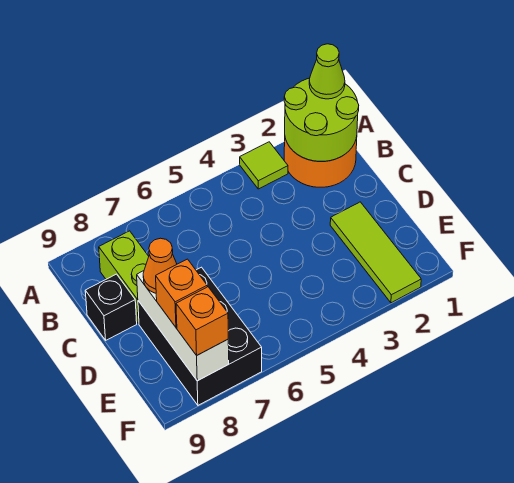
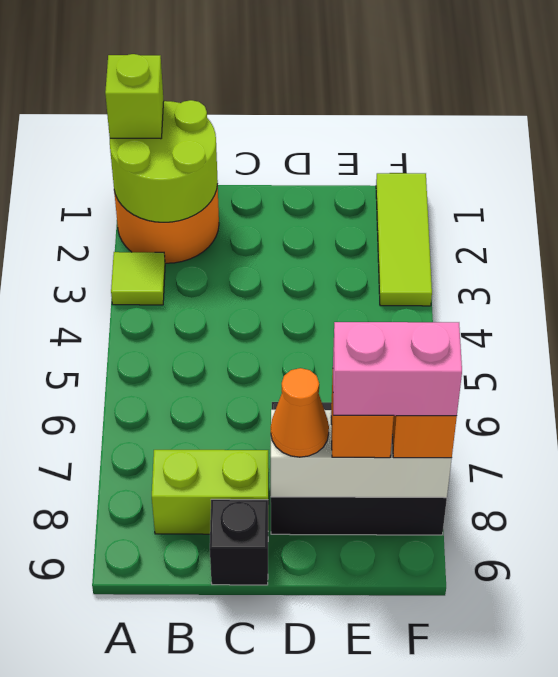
lime cone A1 level 3 -> lime brick A1 level 3
lime tile D2:F2 level 1 -> lime tile F1:F3 level 1
none -> pink brick E8:F8 level 4

